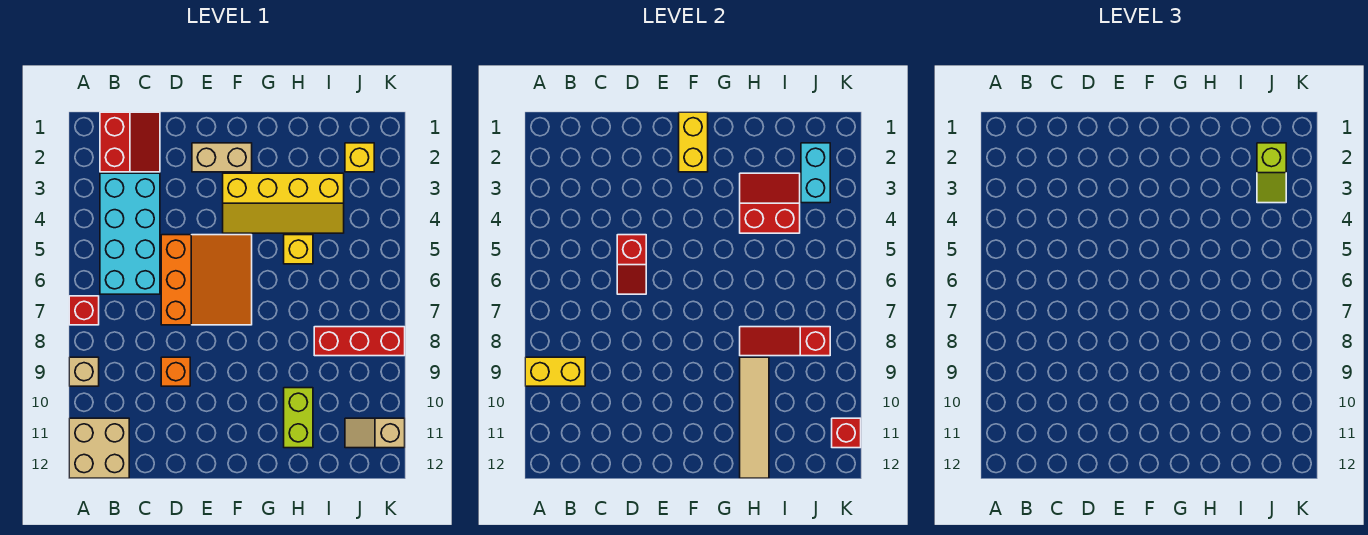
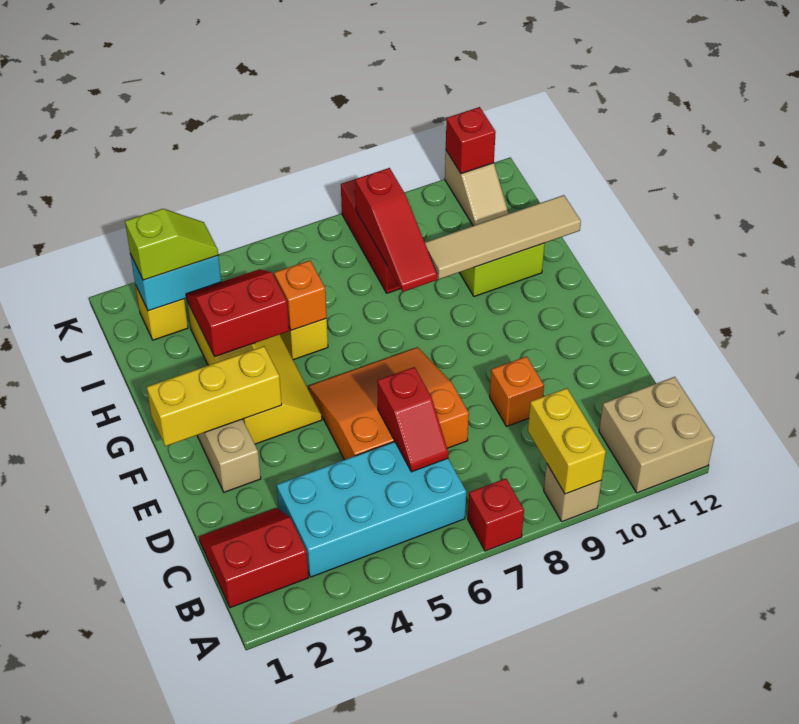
red slope D5:D6 level 2 top 5 -> red slope C6:D6 level 2 top D
yellow brick F1:F2 level 2 -> yellow brick F1:F3 level 2
red slope H3:I4 level 2 top 4 -> red slope H3:I4 level 2 top H
none -> orange brick H5 level 2

